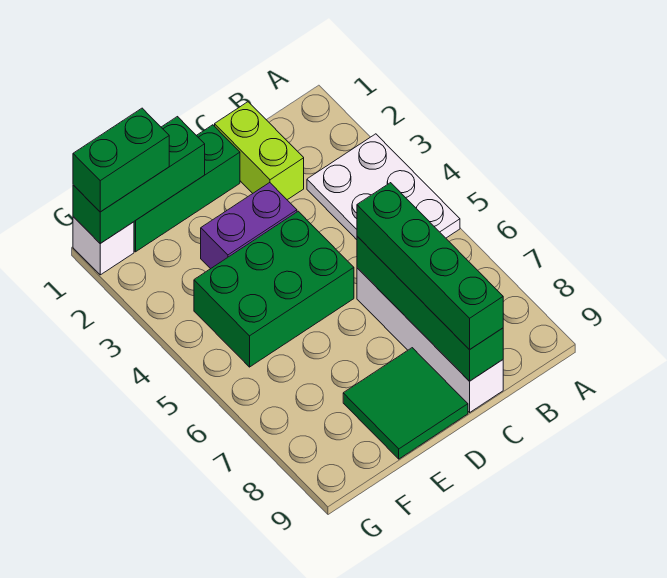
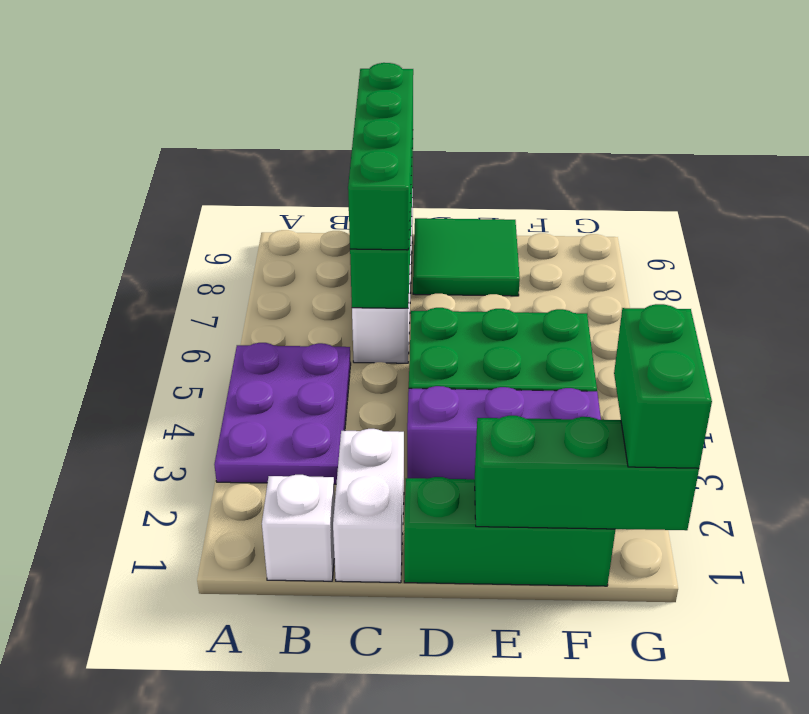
white plate A3:B5 level 1 -> purple plate A3:B5 level 1
lime brick C1:C2 level 1 -> white brick C1:C2 level 1
purple brick D3:E3 level 1 -> purple brick D3:F3 level 1
green brick F1:G1 level 3 -> green brick G1:G2 level 3
white brick G1 level 1 -> white brick B1 level 1

